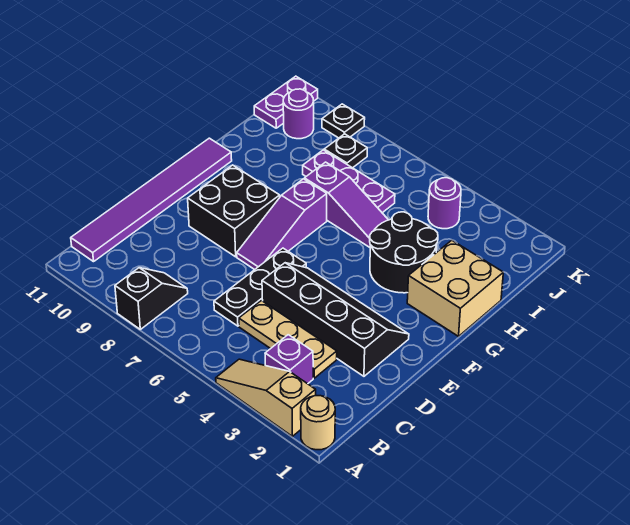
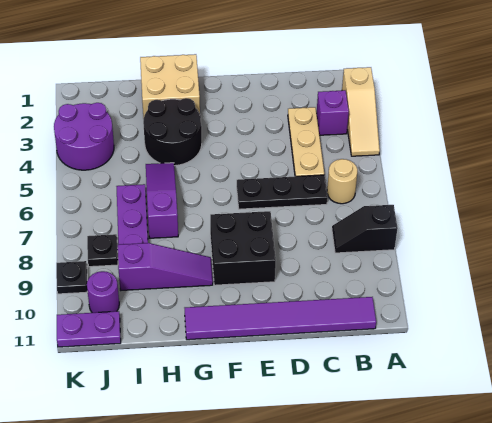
tan round brick A1 level 1 -> tan round brick B6 level 1
black slope D2:E5 level 1 top D -> none
purple slope E7:G7 level 1 top G -> purple slope G9:I9 level 1 top I
purple round brick J4 level 1 -> purple round brick J3:K4 level 1

